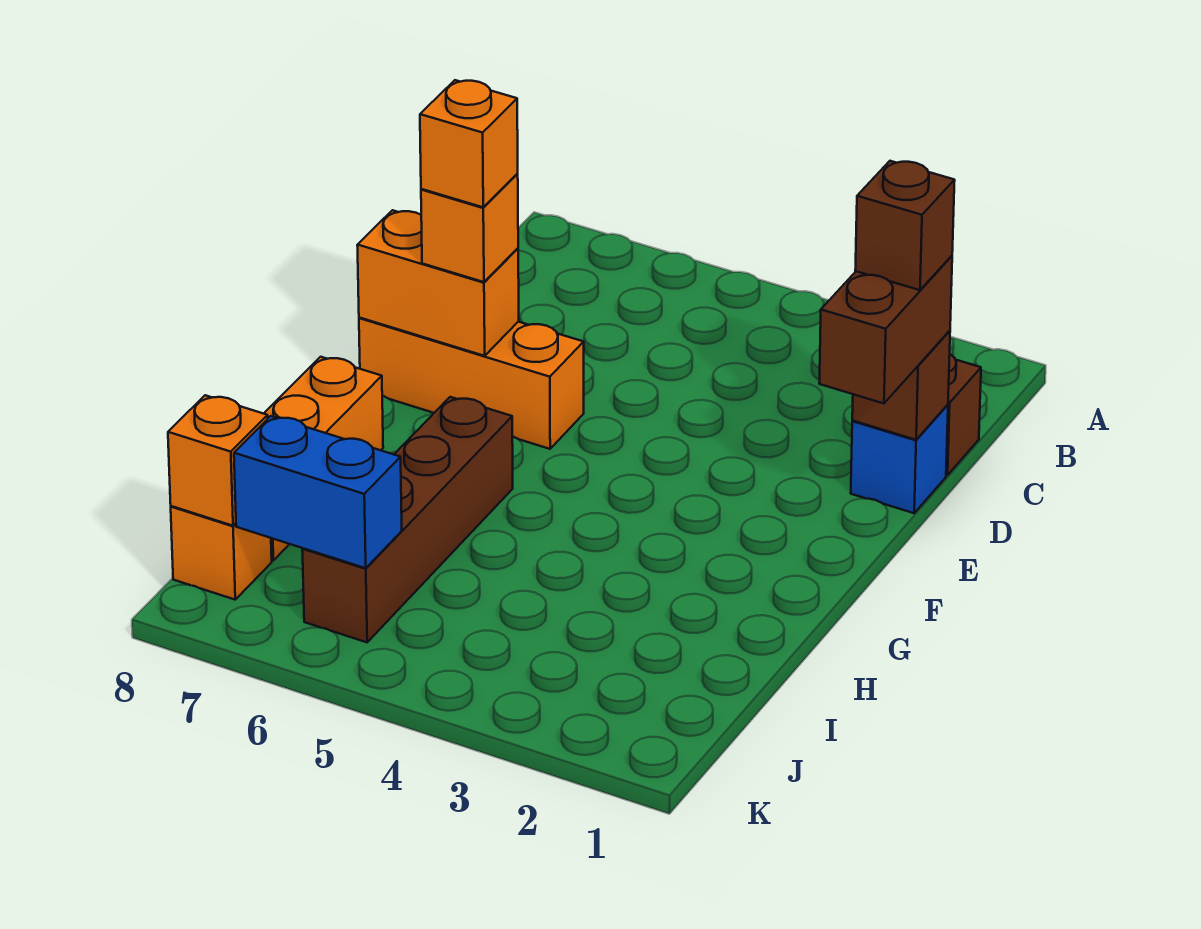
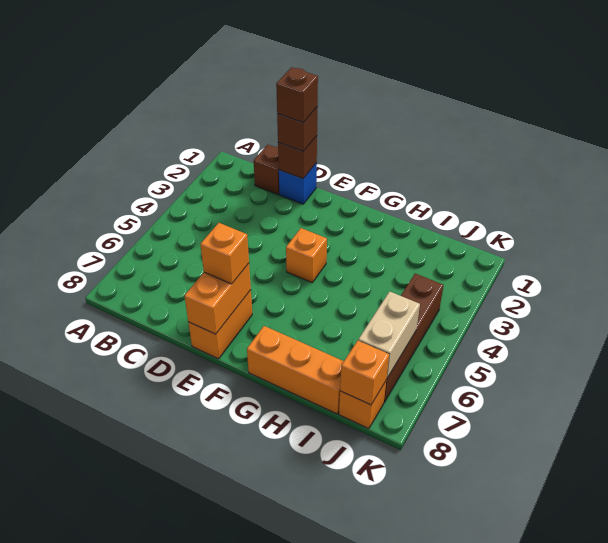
brown brick D1:E1 level 3 -> brown brick D1 level 3
orange brick E6:E8 level 1 -> orange brick E7:E8 level 1
orange brick E7 level 4 -> orange brick F4 level 1
brown brick G6:J6 level 1 -> brown brick J4:J7 level 1
blue brick J6:J7 level 2 -> tan brick J6:J7 level 2

